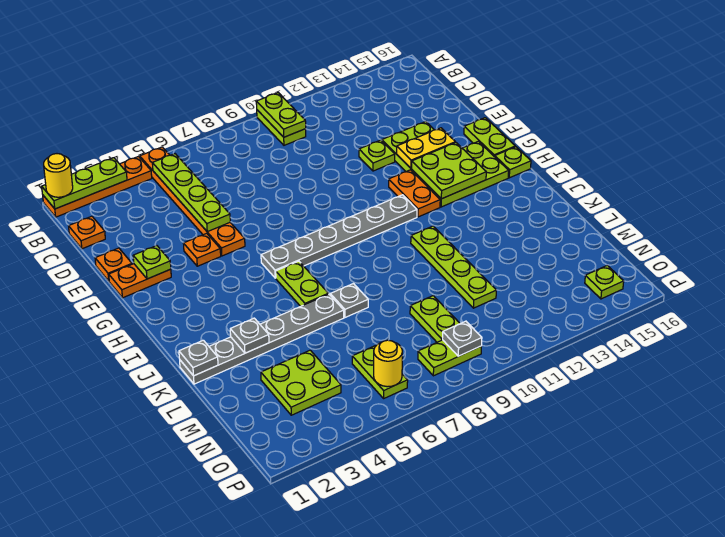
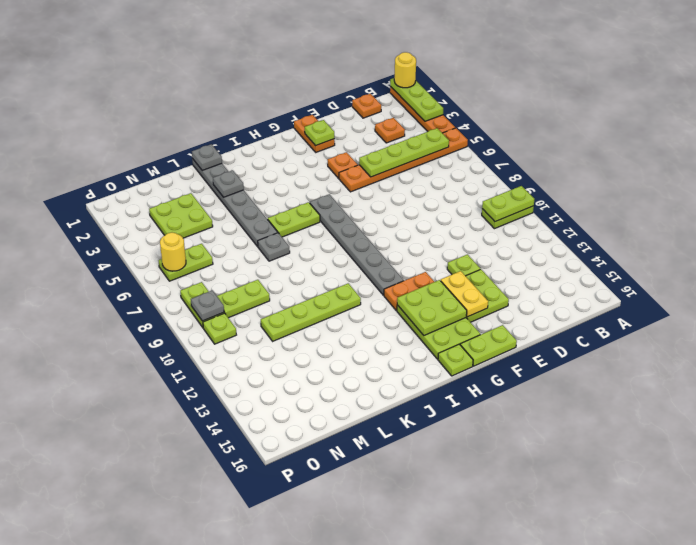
orange plate E1 level 1 -> orange plate C3 level 1
lime plate O15 level 1 -> lime plate O10 level 1

